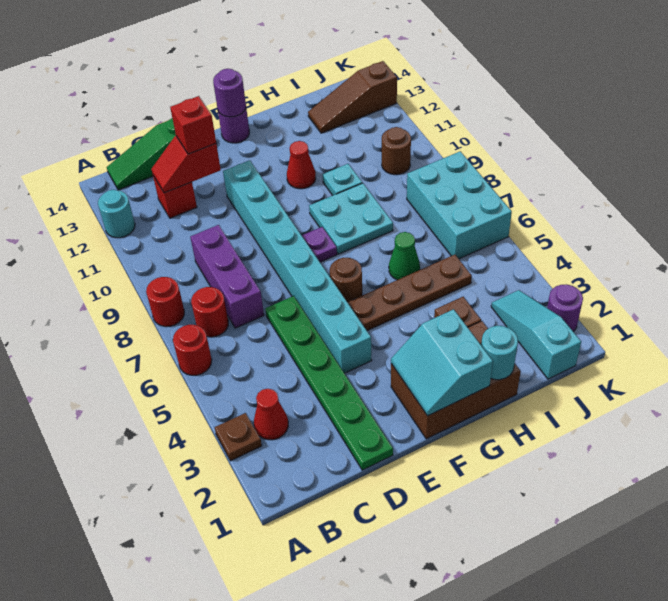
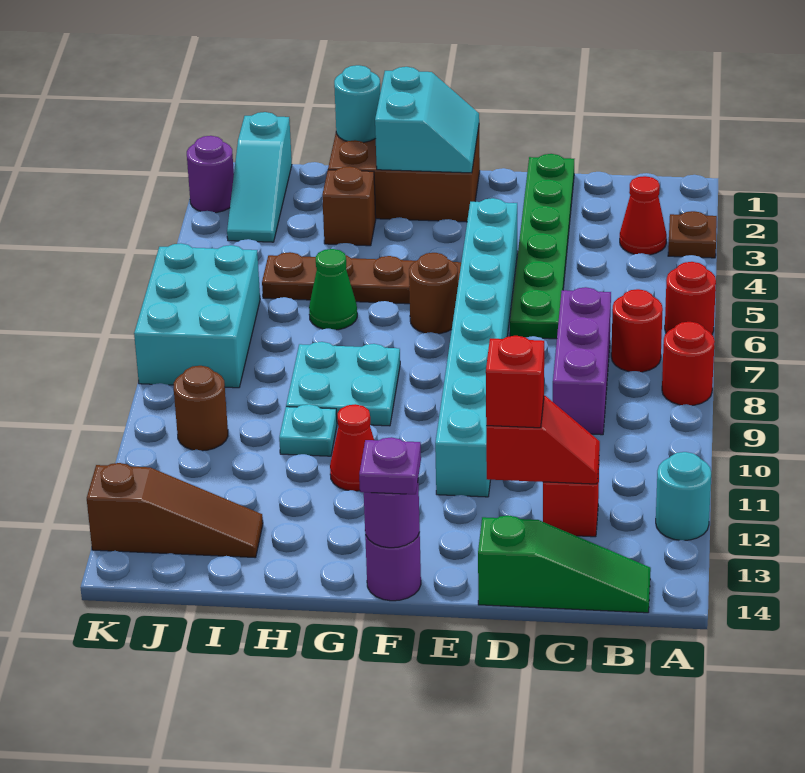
purple plate F8 level 1 -> purple plate F14 level 3

